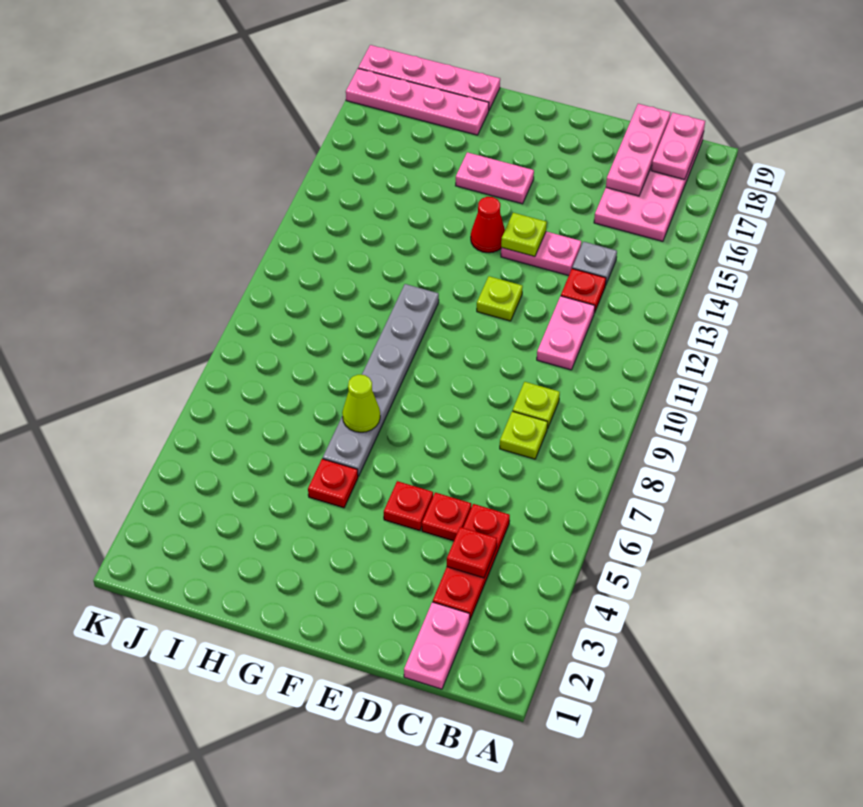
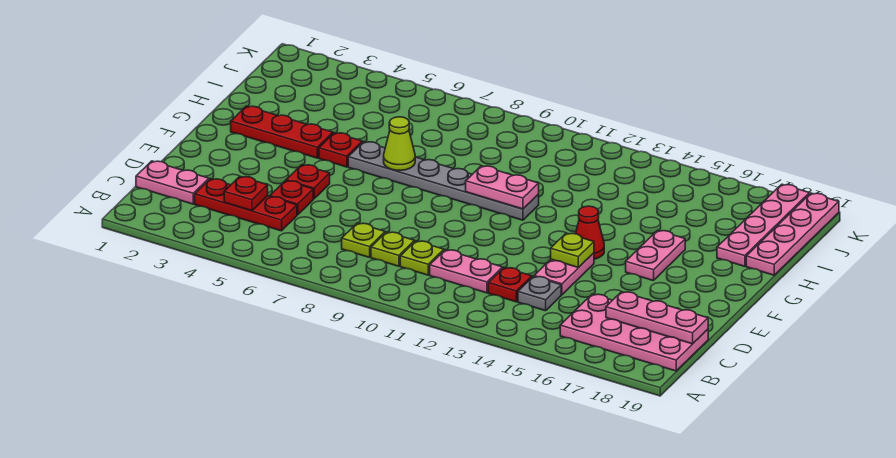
pink plate B18:B19 level 2 -> pink plate G10:G11 level 2
lime plate E12 level 1 -> lime plate C10 level 1
none -> red plate G2:G4 level 1

